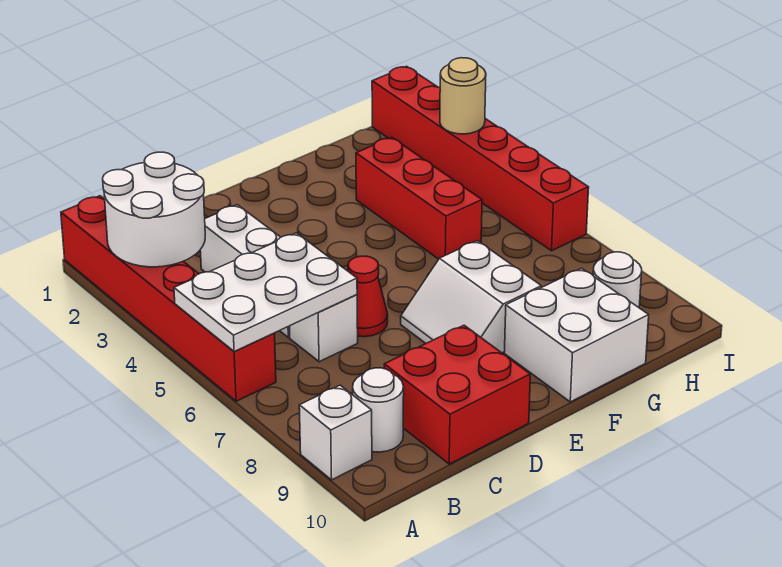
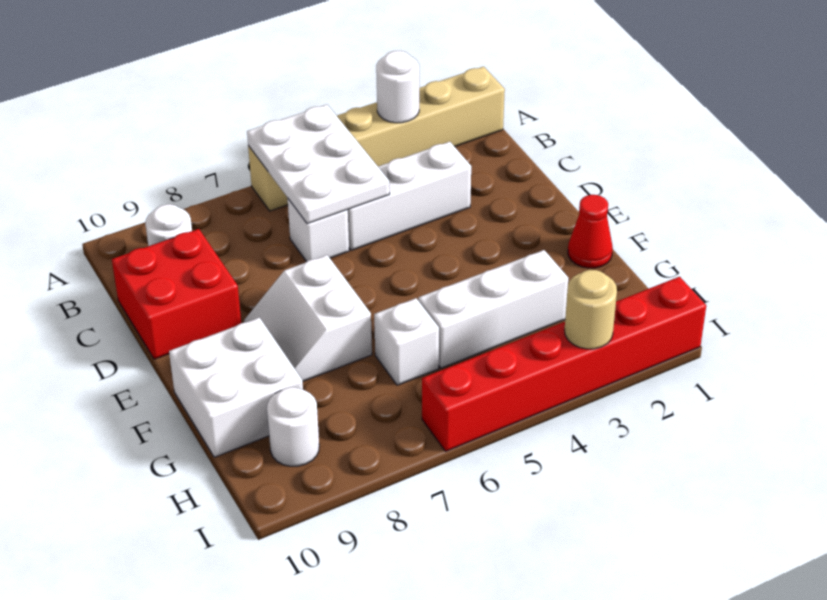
red brick A1:A6 level 1 -> tan brick A1:A6 level 1
white round brick A2:B3 level 2 -> white round brick A3 level 2
white brick A9 level 1 -> white brick G6 level 1
red cone D6 level 1 -> red cone F1 level 1
white slope E7:F8 level 1 top F -> white slope E7:F8 level 1 top 7
red brick G3:G5 level 1 -> white brick G3:G5 level 1

